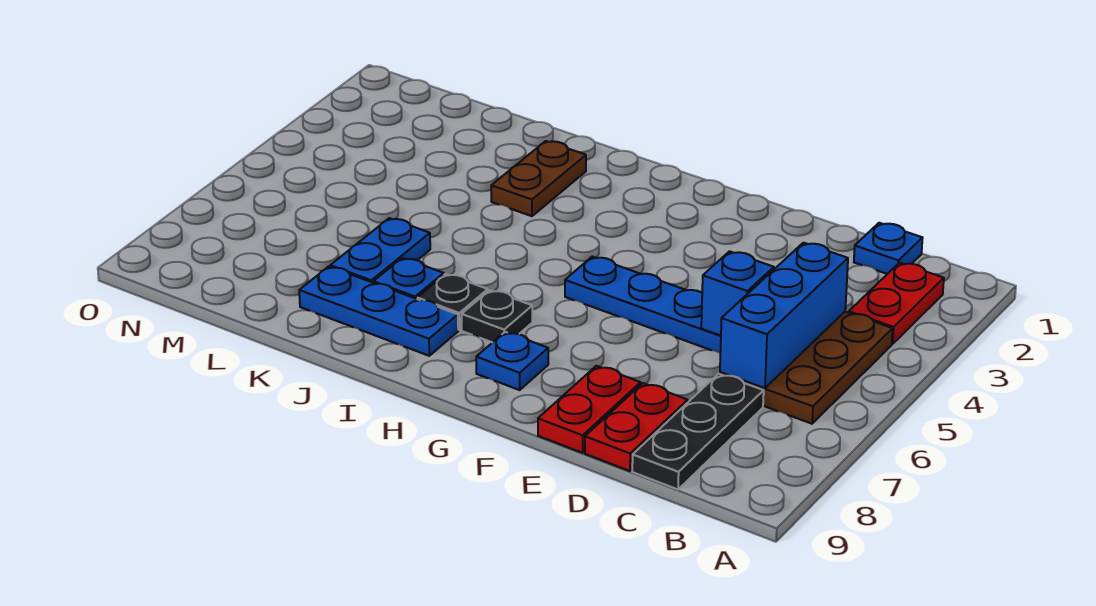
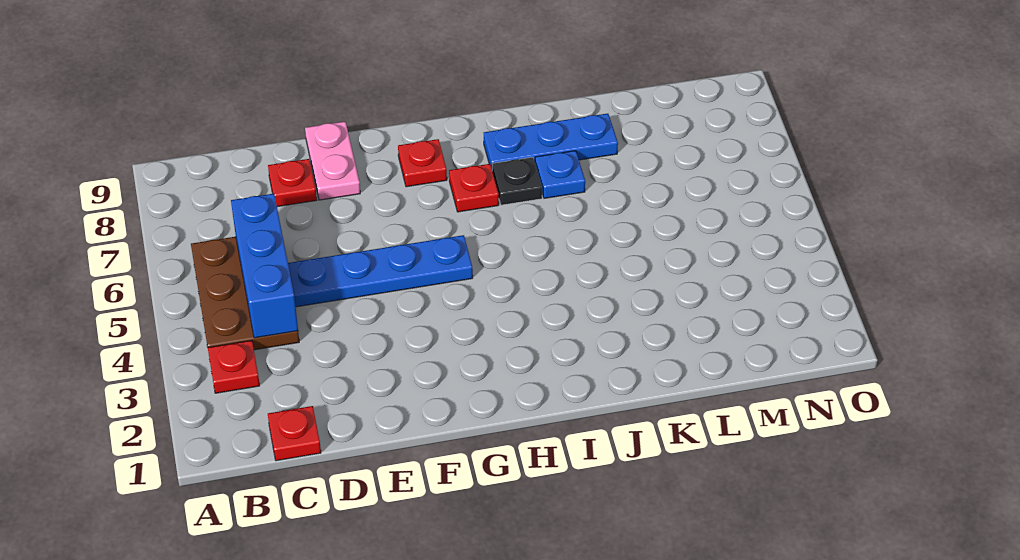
red plate B2:B3 level 1 -> red plate B3 level 1
blue plate C1 level 1 -> red plate C1 level 1
black plate C7:C9 level 1 -> none
blue brick D5 level 2 -> none
red plate D8:D9 level 1 -> red plate D8 level 1
red plate E8:E9 level 1 -> pink plate E8:E9 level 1
blue plate G8 level 1 -> red plate G8 level 1
black plate H7 level 1 -> red plate H7 level 1
brown plate J2:J3 level 1 -> none
blue plate K6:K7 level 1 -> none

